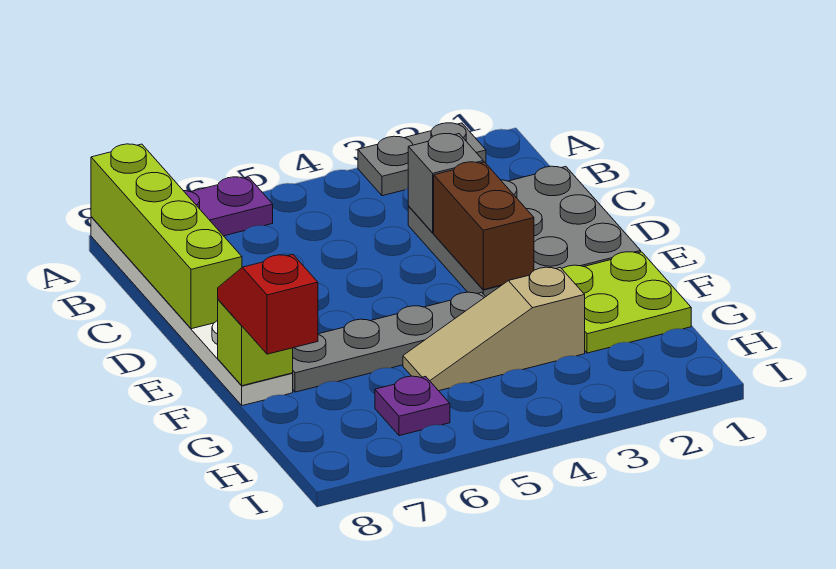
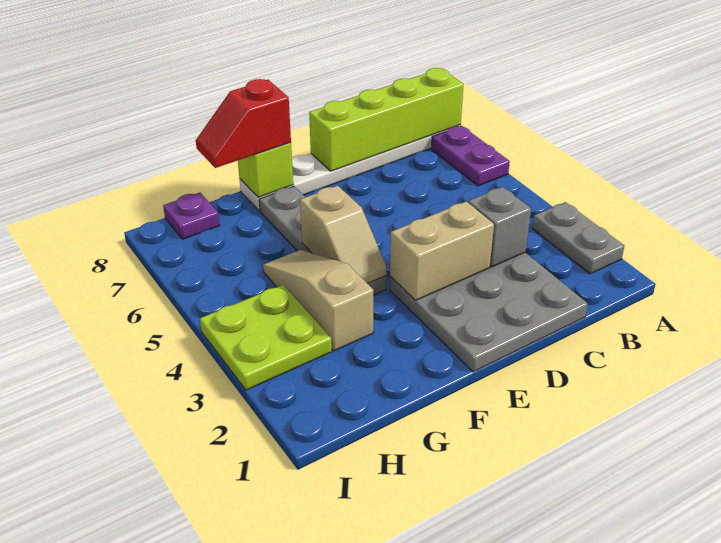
brown brick D3:E3 level 2 -> tan brick D3:E3 level 2
lime plate F1:G2 level 1 -> lime plate H3:I4 level 1
none -> tan slope F4:F5 level 2 top 5
red slope F8:G8 level 3 top G -> red slope F8:G8 level 3 top F
purple plate H6 level 1 -> purple plate H8 level 1

